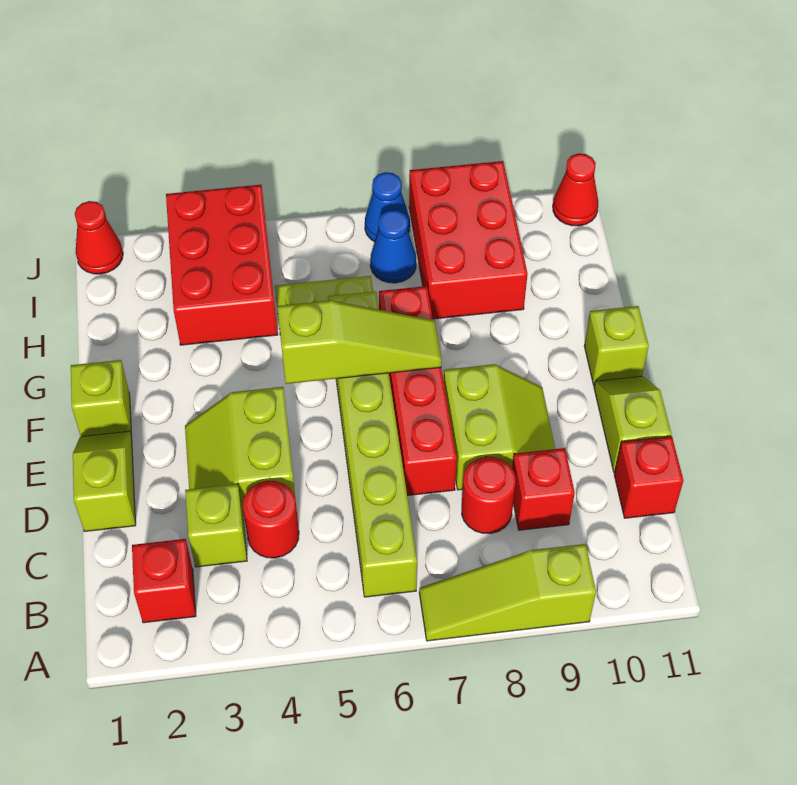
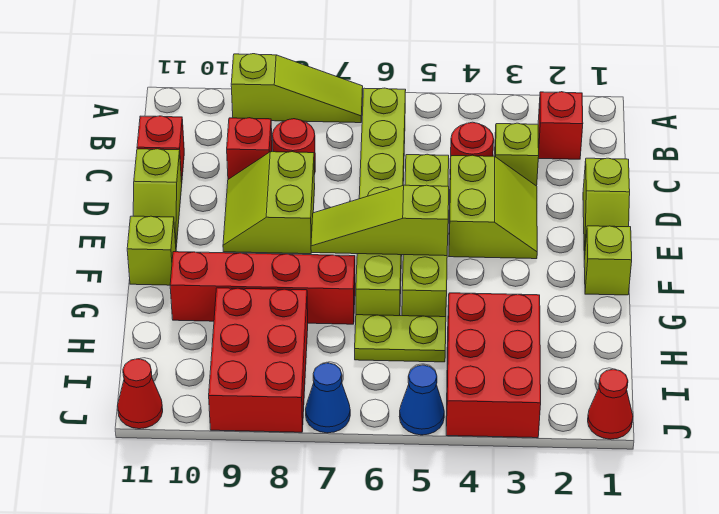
none -> lime brick D5:G5 level 1
red brick D7:G7 level 1 -> red brick G7:G10 level 1
blue cone I7 level 1 -> blue cone J5 level 1

